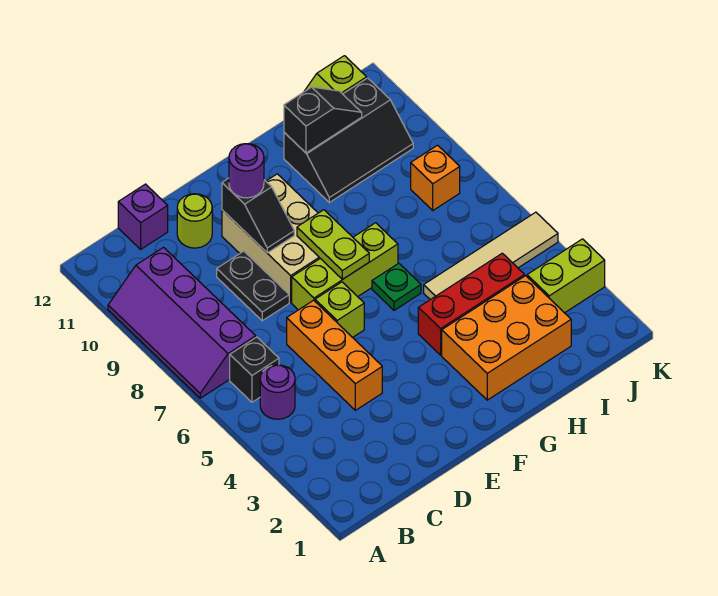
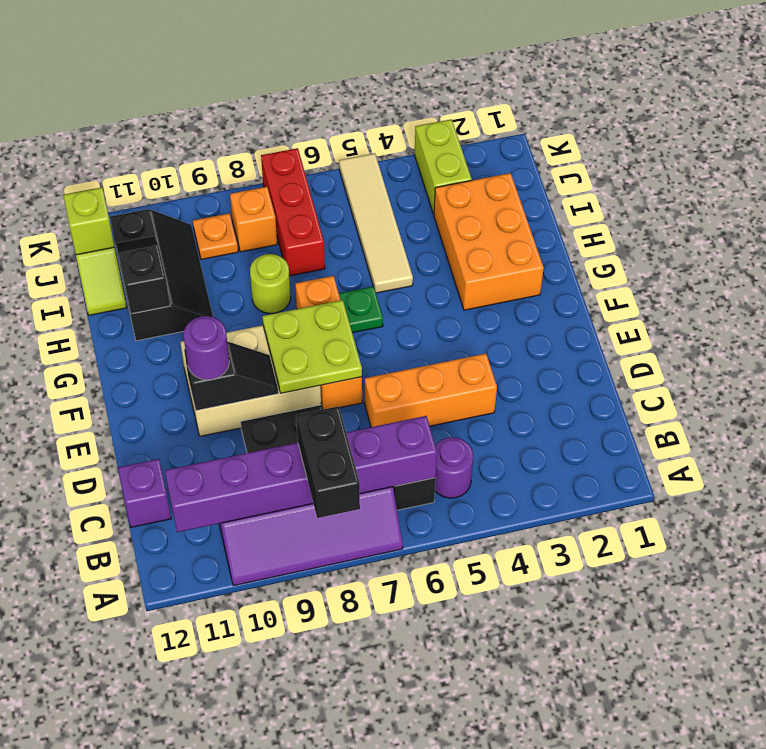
none -> black brick A8:B8 level 3
none -> purple brick B6:B11 level 2
lime round brick D11 level 1 -> lime round brick H8 level 1
lime brick E6 level 1 -> lime brick J12 level 2
lime brick E7:G7 level 1 -> orange brick E7:G7 level 1
lime plate F7:F8 level 2 -> lime plate E7:F8 level 2
red brick G4:I4 level 1 -> red brick I7:K7 level 1
none -> orange plate J9 level 1

